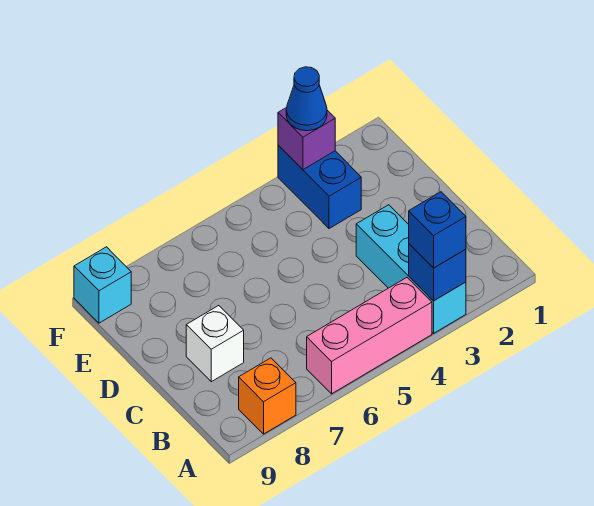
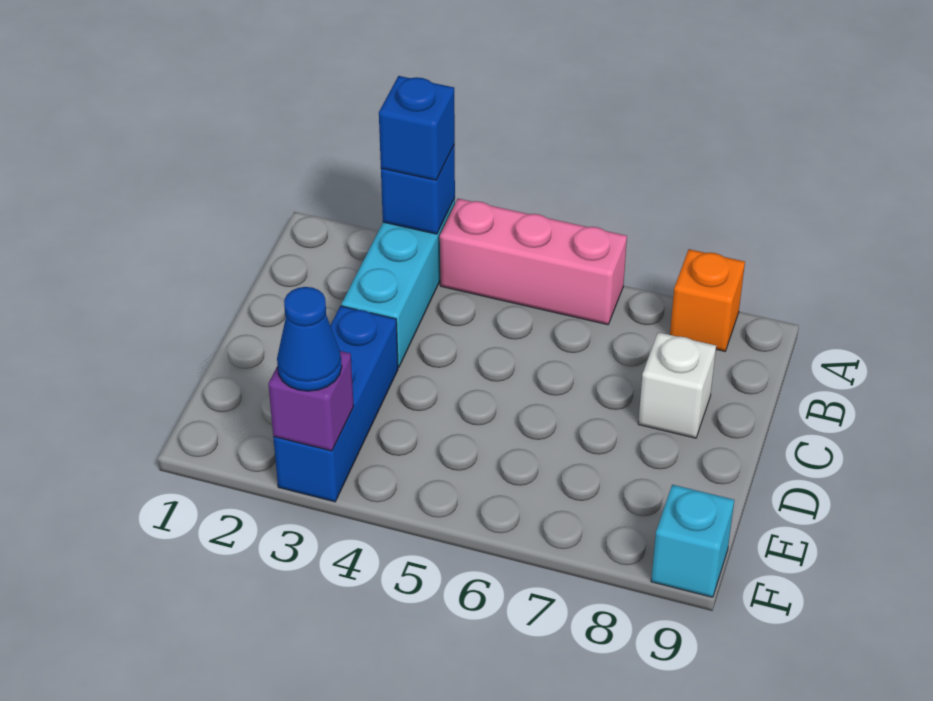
blue brick E3:F3 level 1 -> blue brick D3:F3 level 1

